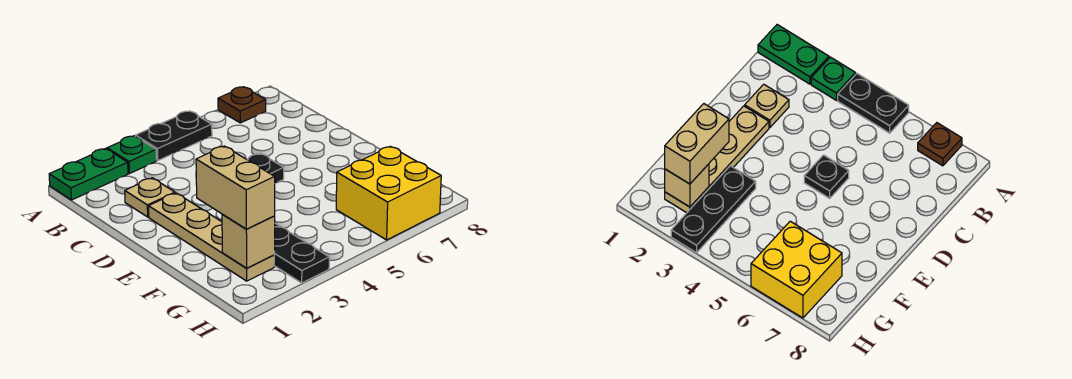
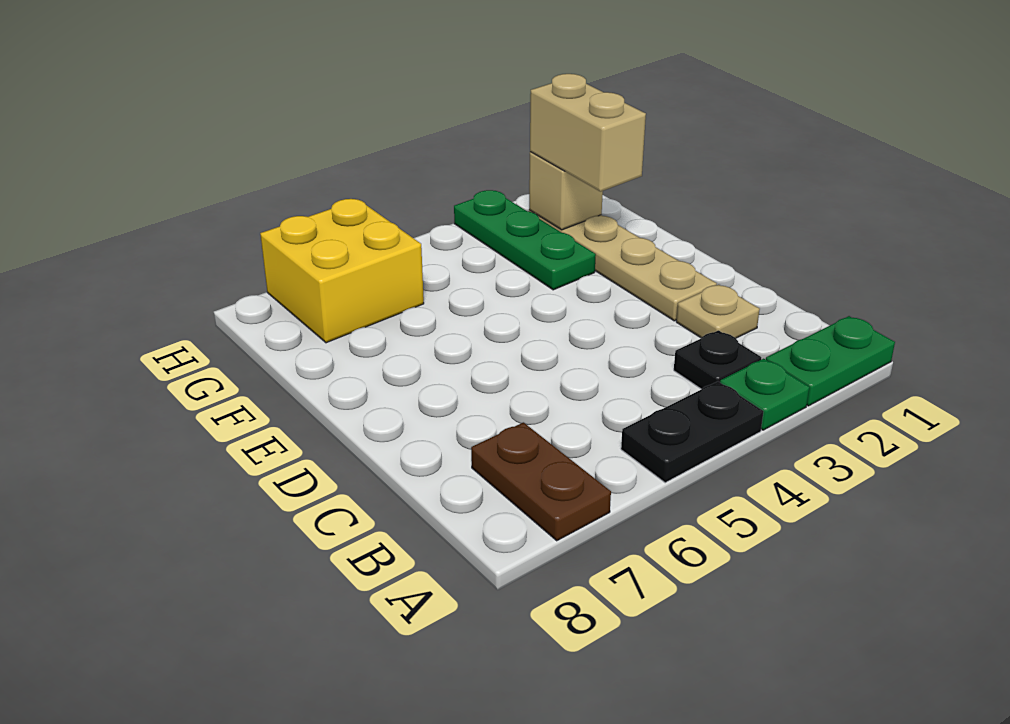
brown plate A7 level 1 -> brown plate A7:B7 level 1
black plate D5 level 1 -> black plate B3 level 1
black plate F3:H3 level 1 -> green plate F3:H3 level 1

